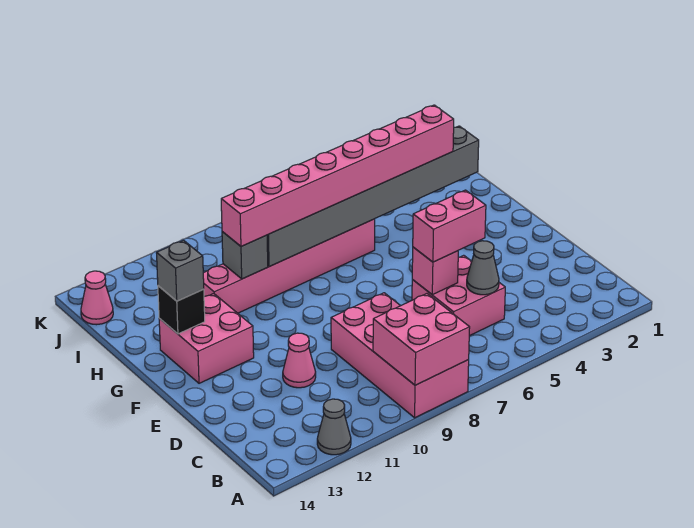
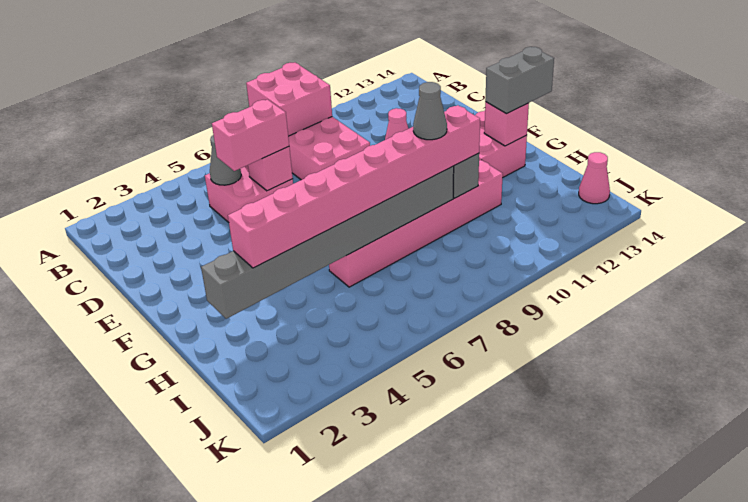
grey cone A12 level 1 -> grey cone H9 level 4
black brick G13 level 2 -> pink brick G13 level 2
grey brick G13 level 3 -> grey brick G13:G14 level 3

